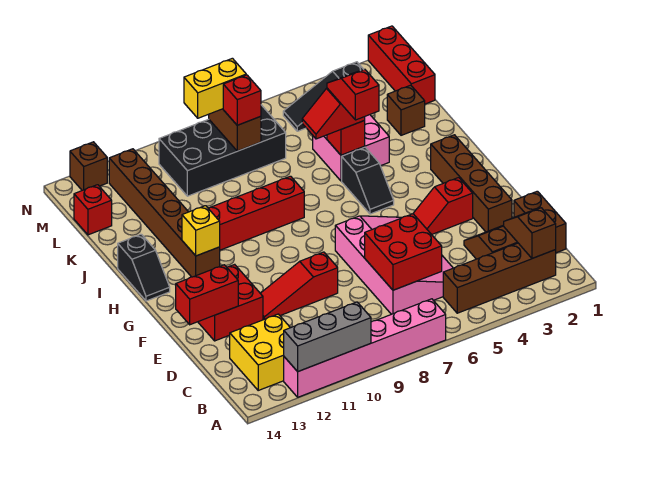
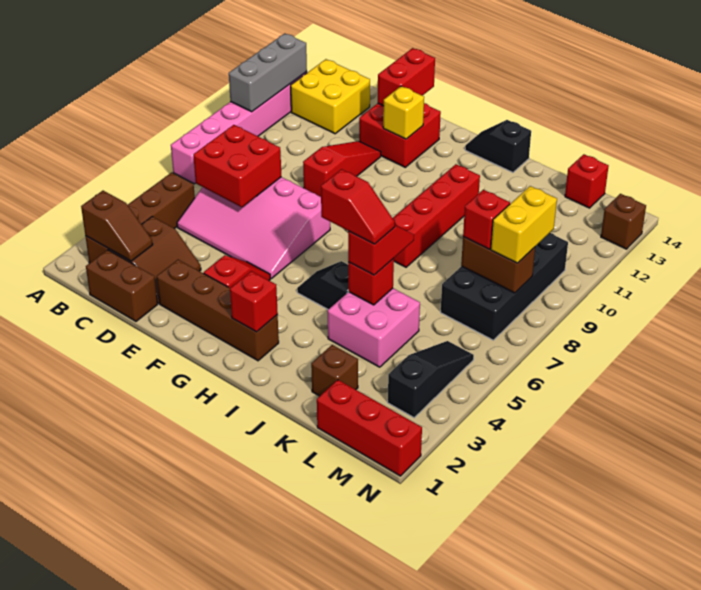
none -> red brick H2 level 2
brown brick H12:M12 level 1 -> none
yellow brick H12 level 2 -> yellow brick F12 level 2

